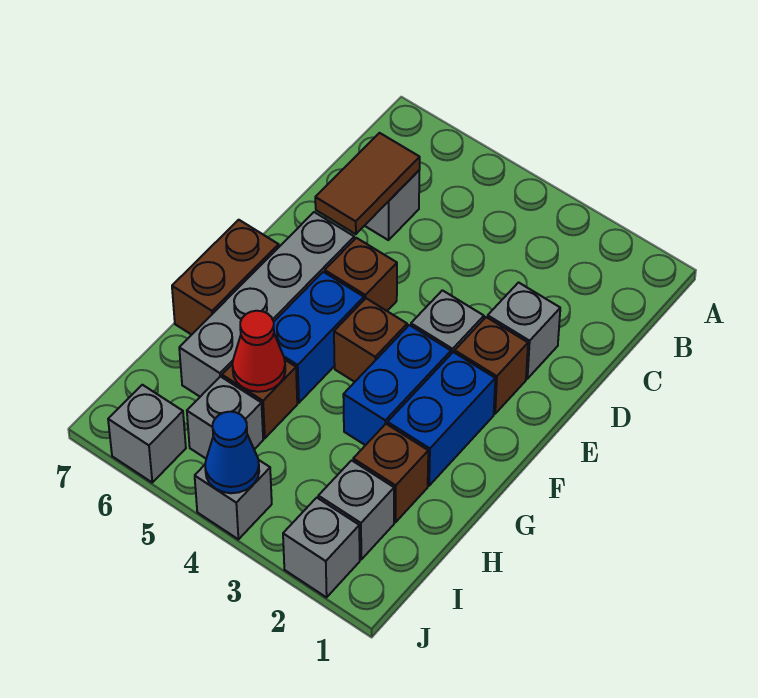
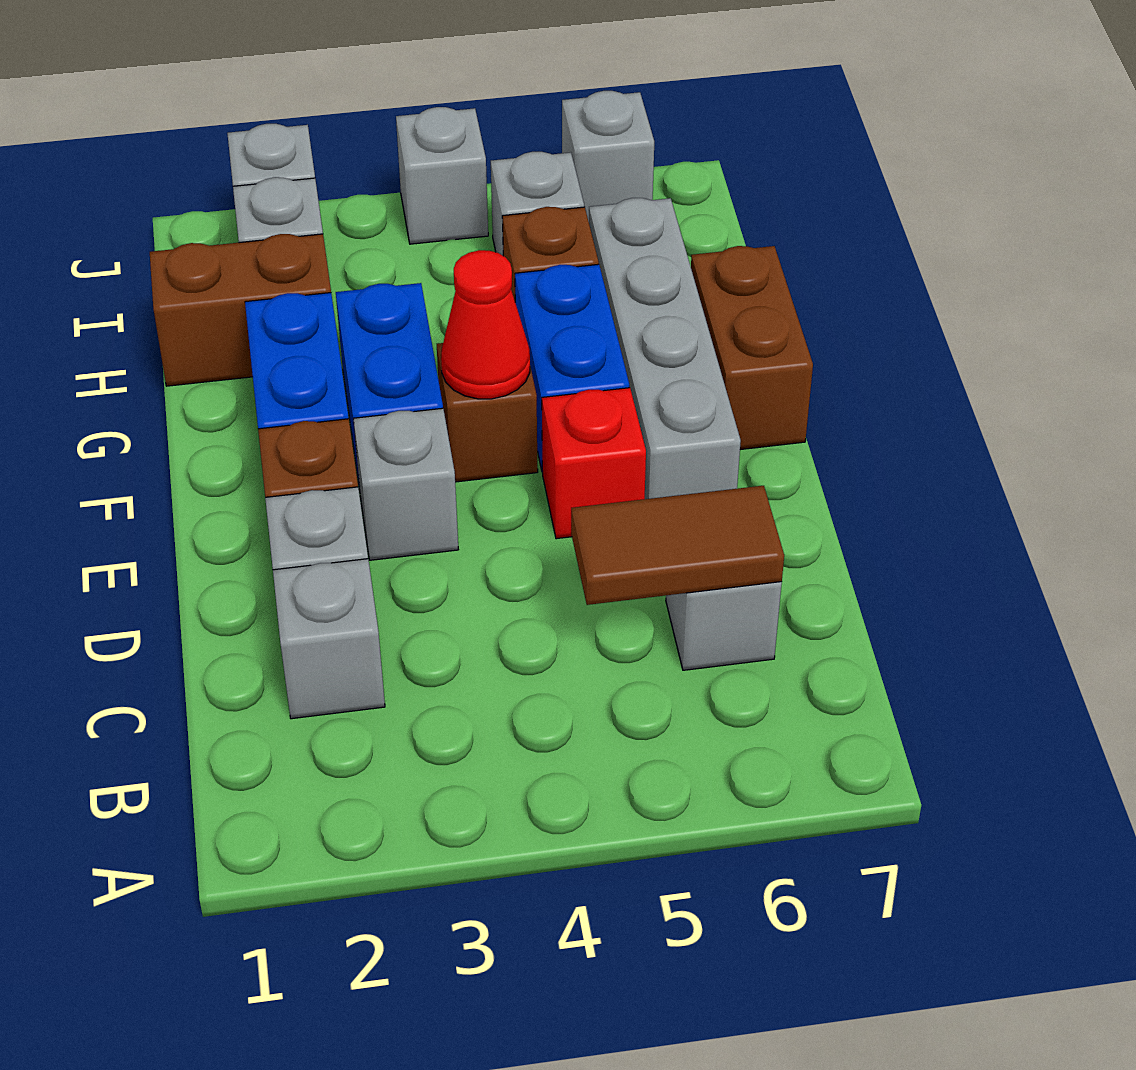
none -> grey brick C2 level 1
brown tile C6:D6 level 2 -> brown tile C5:C6 level 2
brown brick E5 level 1 -> red brick E5 level 1
brown brick H2 level 1 -> brown brick H1:H2 level 1
red cone H5 level 2 -> red cone F4 level 2
blue cone J4 level 2 -> none

